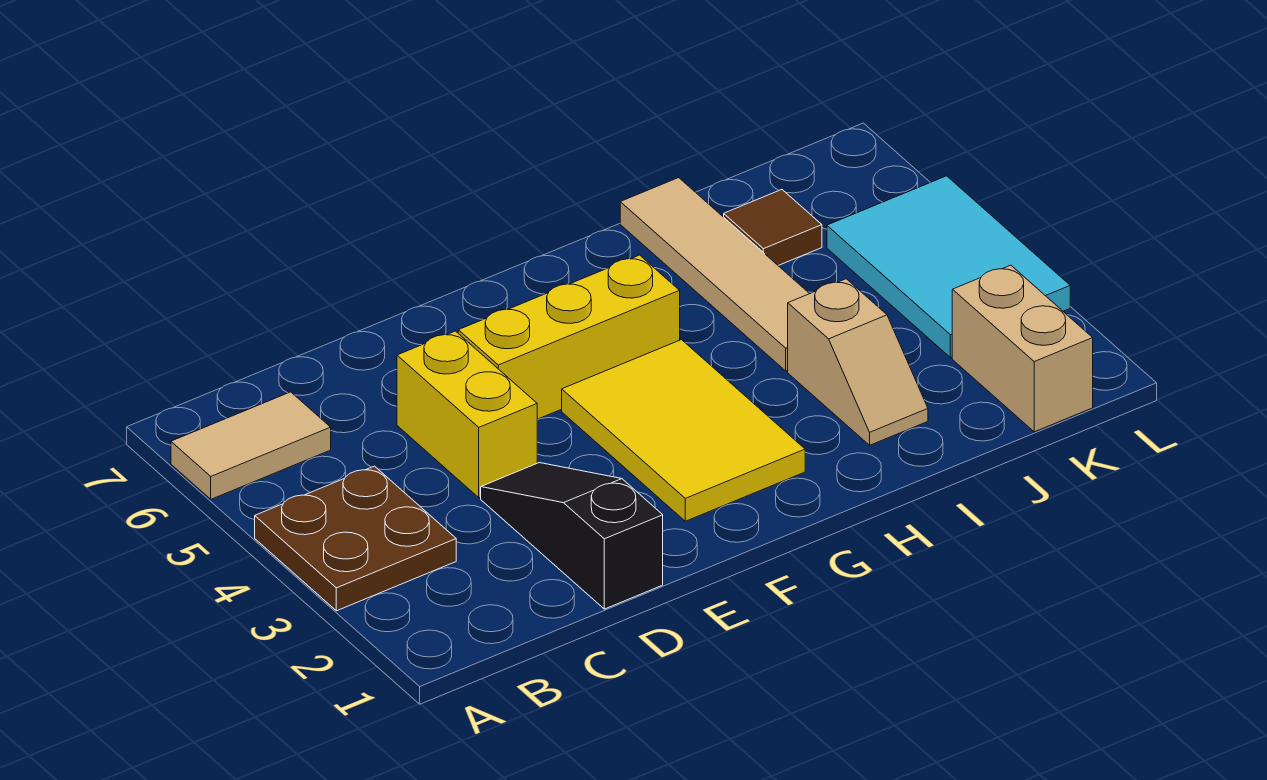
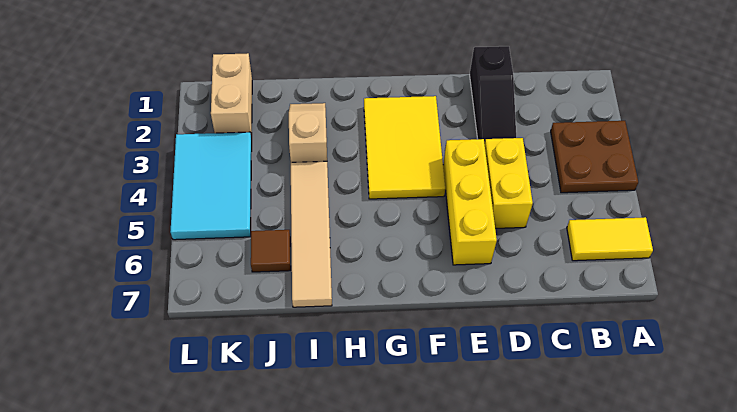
tan tile A6:B6 level 1 -> yellow tile A6:B6 level 1
yellow brick E5:G5 level 1 -> yellow brick E4:E6 level 1

